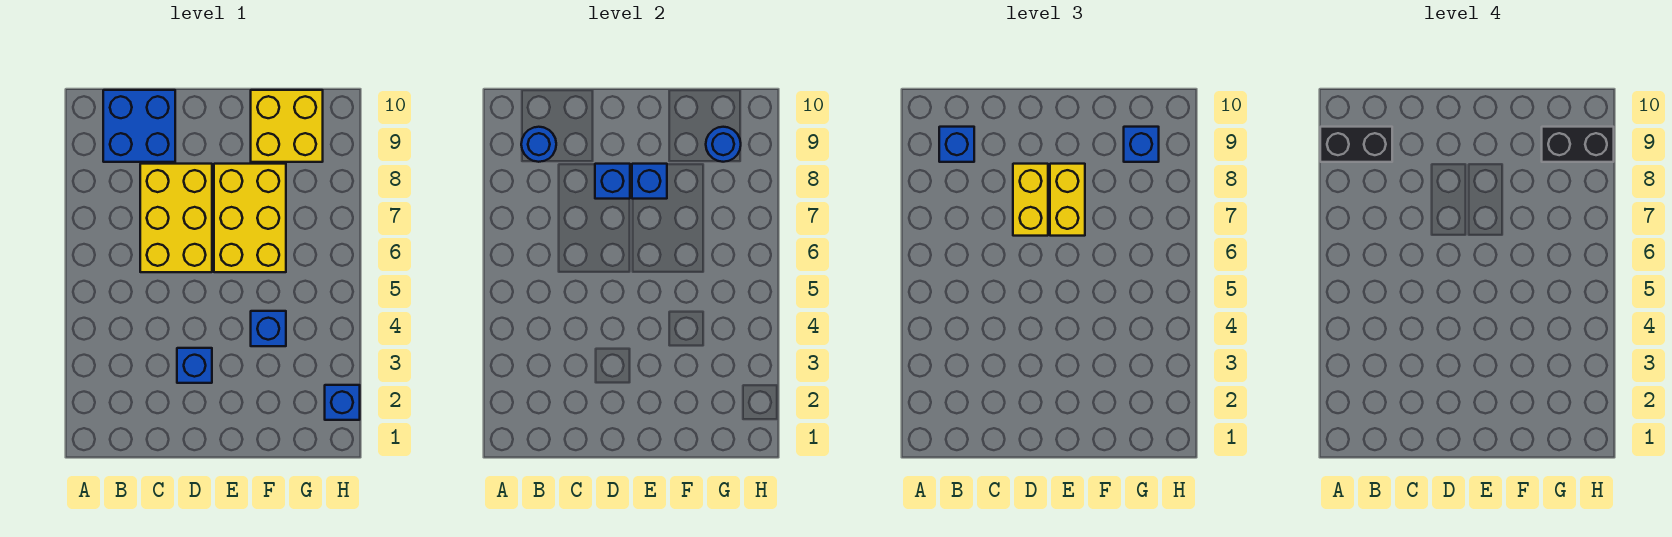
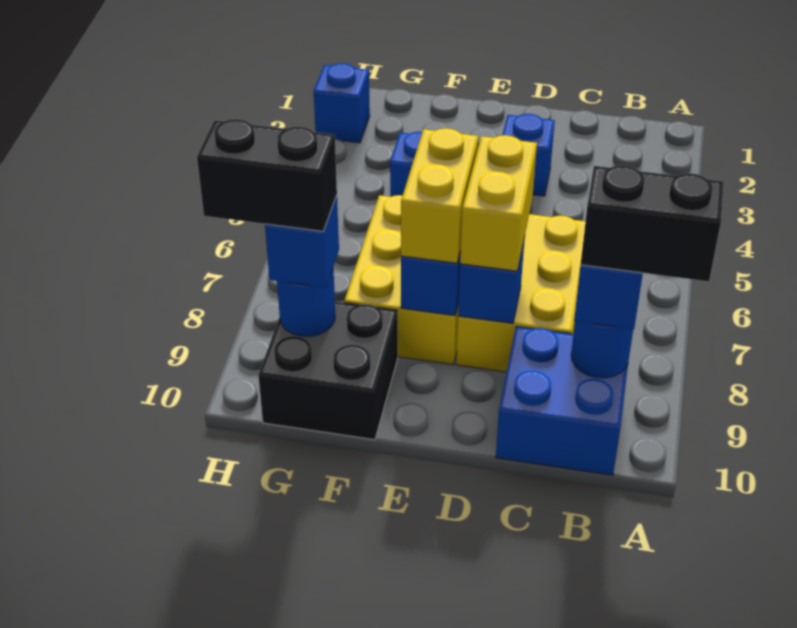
yellow brick F9:G10 level 1 -> black brick F9:G10 level 1

